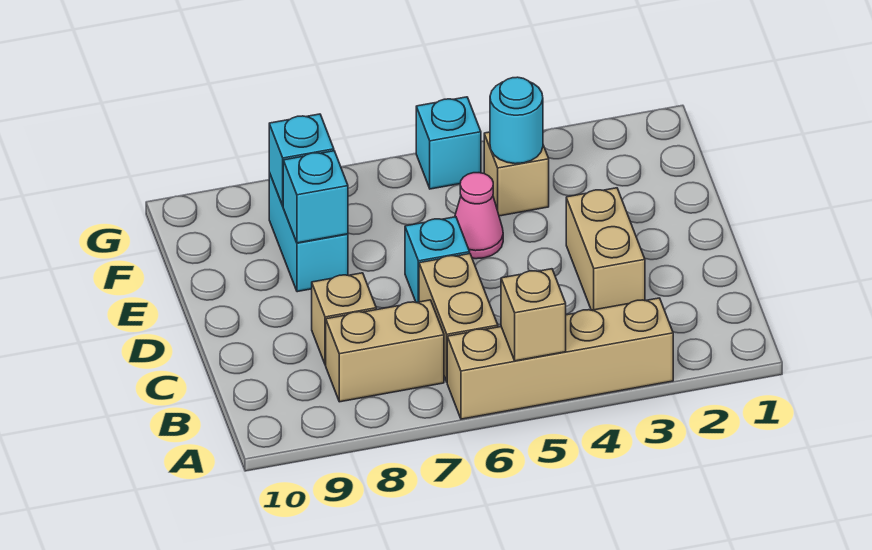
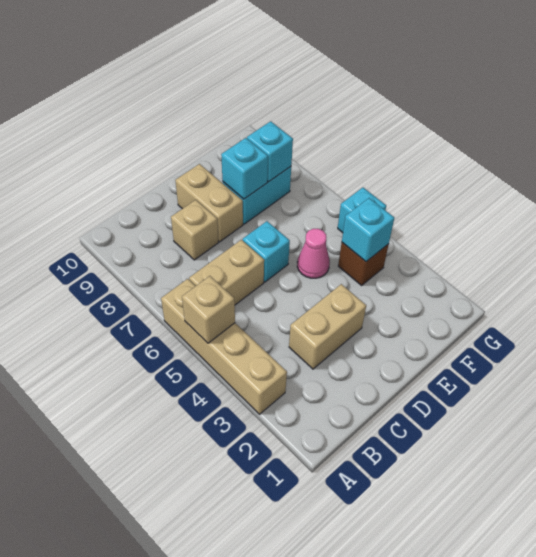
tan brick B7:B8 level 1 -> tan brick D8:D9 level 1
tan brick F4 level 1 -> brown brick F4 level 1
cyan round brick F4 level 2 -> cyan brick F4 level 2

